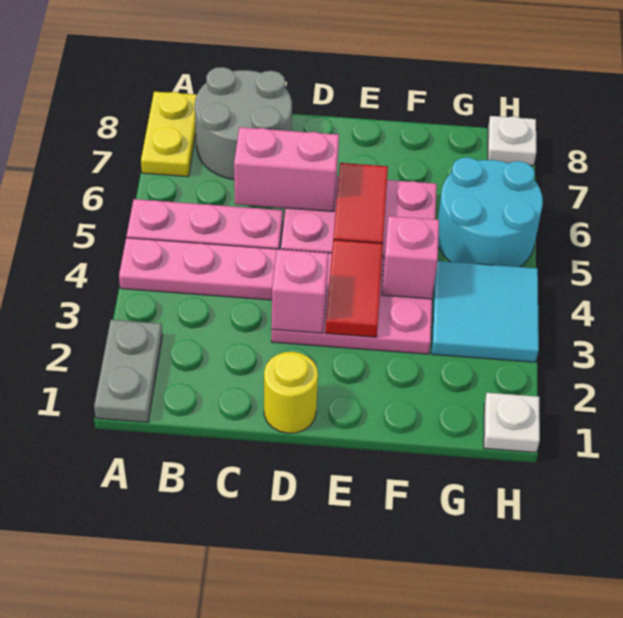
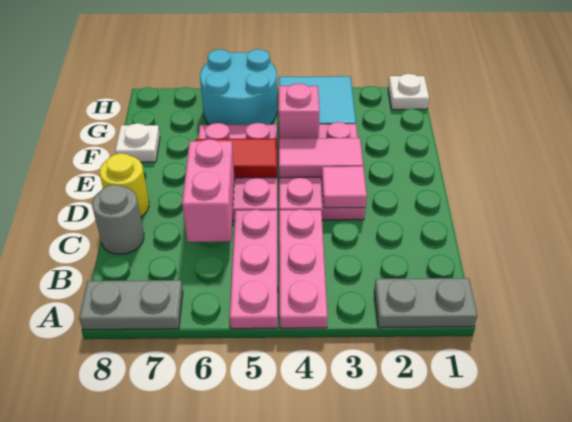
yellow plate A7:A8 level 1 -> grey plate A7:A8 level 1
grey round brick B7:C8 level 1 -> grey round brick C8 level 1
yellow round brick D1 level 1 -> yellow round brick D8 level 1
pink brick D3 level 2 -> pink tile D3 level 2
red tile E3:E4 level 2 -> pink tile E3:E4 level 2
white plate H8 level 1 -> white plate F8 level 1

